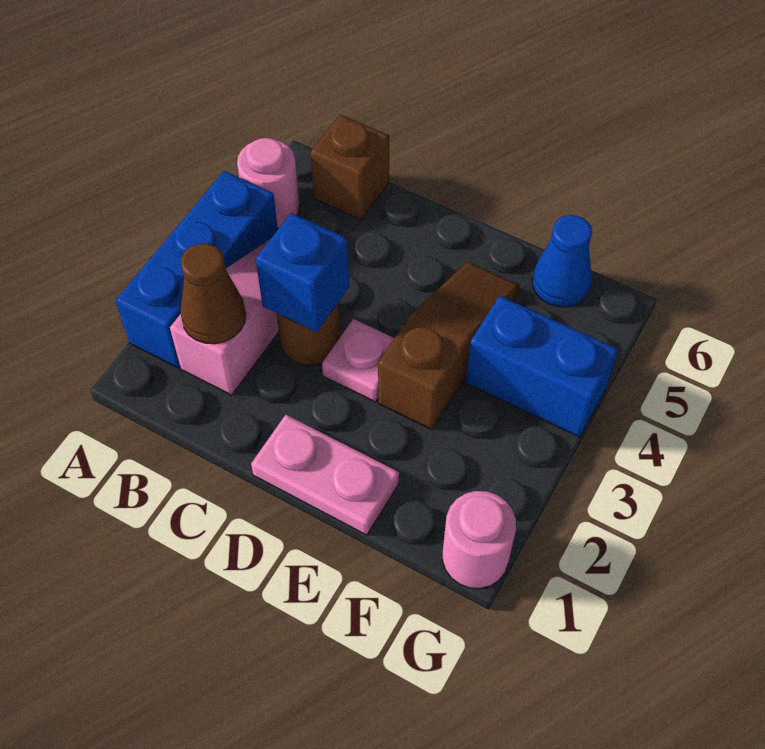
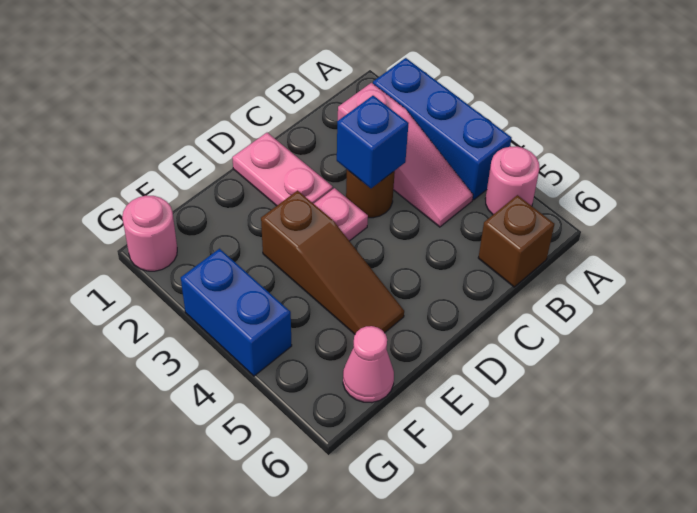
brown cone B2 level 2 -> none
pink plate D1:E1 level 1 -> pink plate D1:D2 level 1
blue brick F4:G4 level 1 -> blue brick G3:G4 level 1
blue cone F6 level 1 -> pink cone F6 level 1

